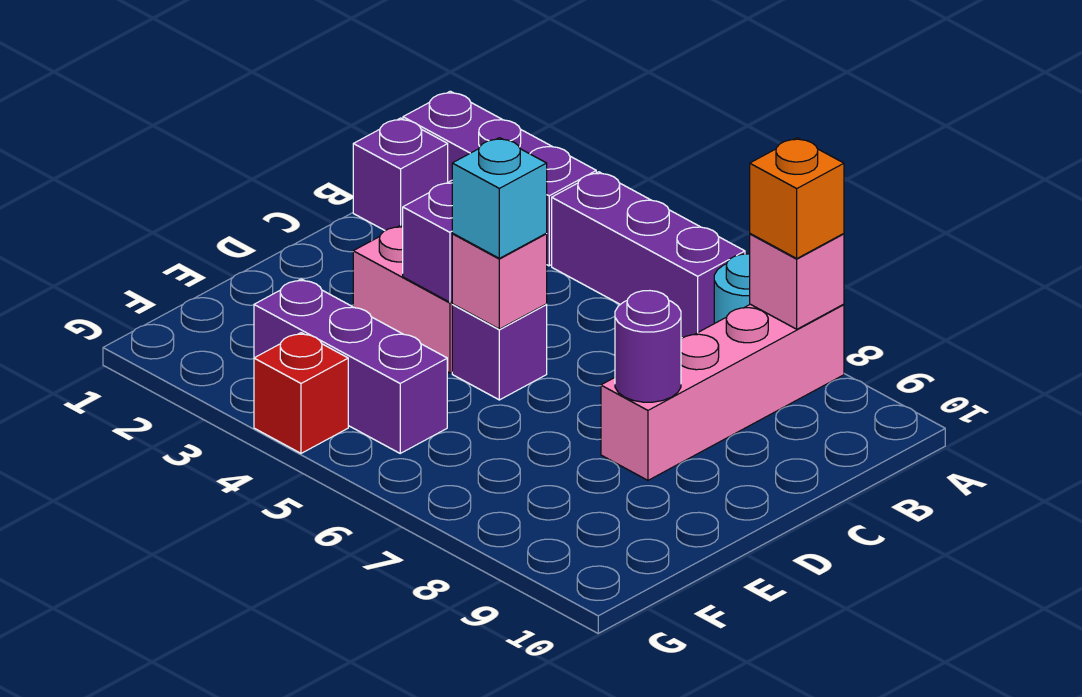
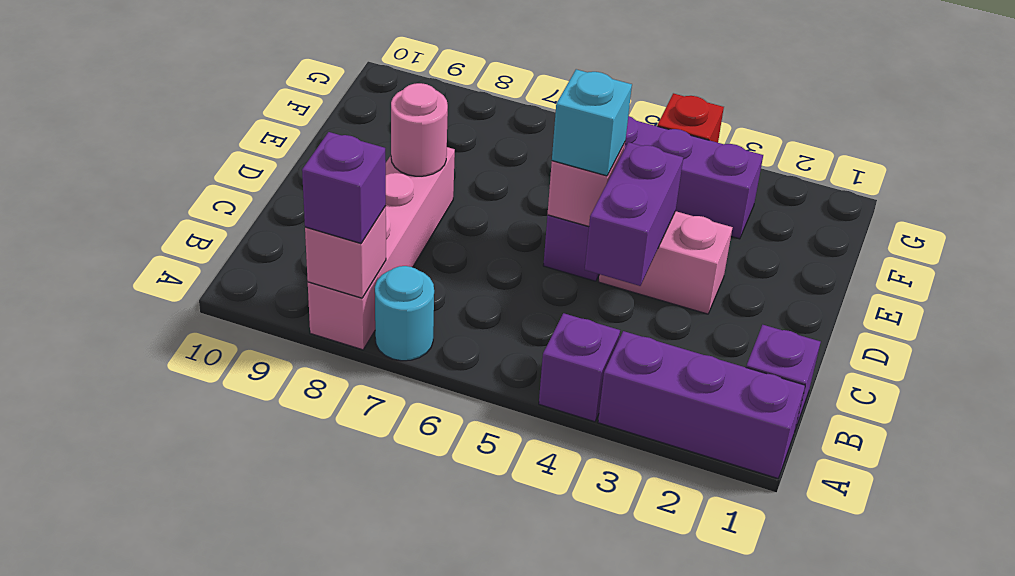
purple brick A4:A6 level 1 -> purple brick A4 level 1
orange brick A8 level 3 -> purple brick A8 level 3
purple round brick D8 level 2 -> pink round brick D8 level 2

